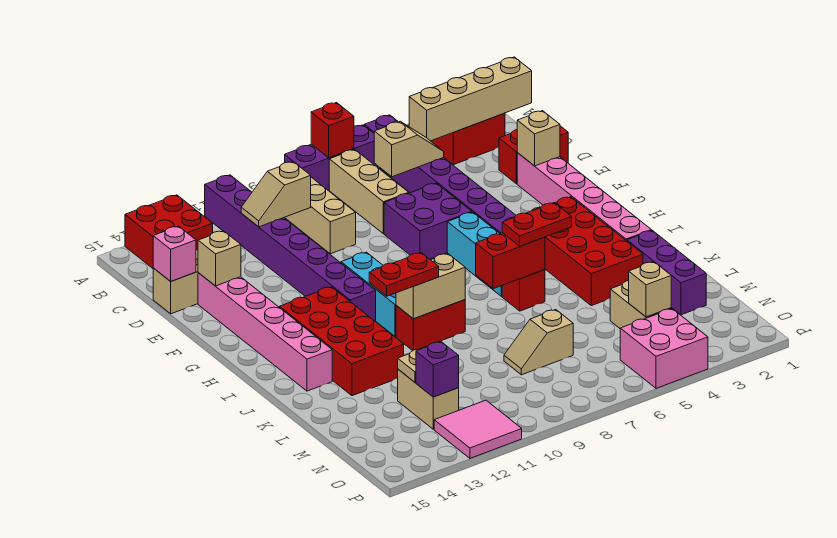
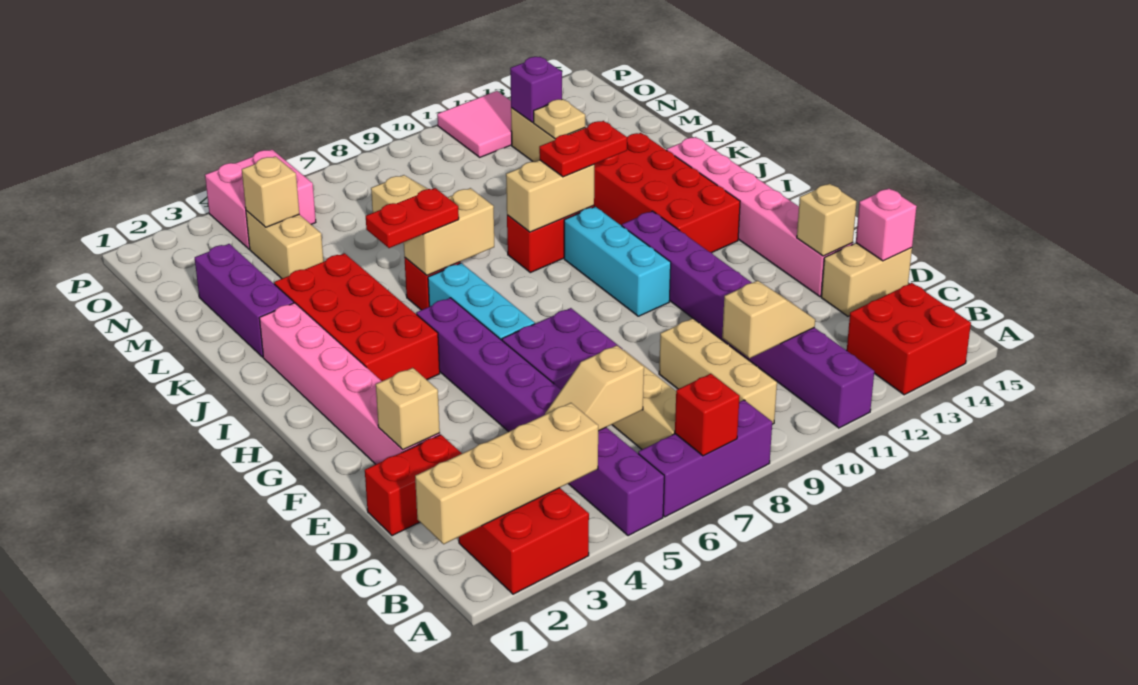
red brick J6:J7 level 2 -> tan brick J6:J7 level 2

